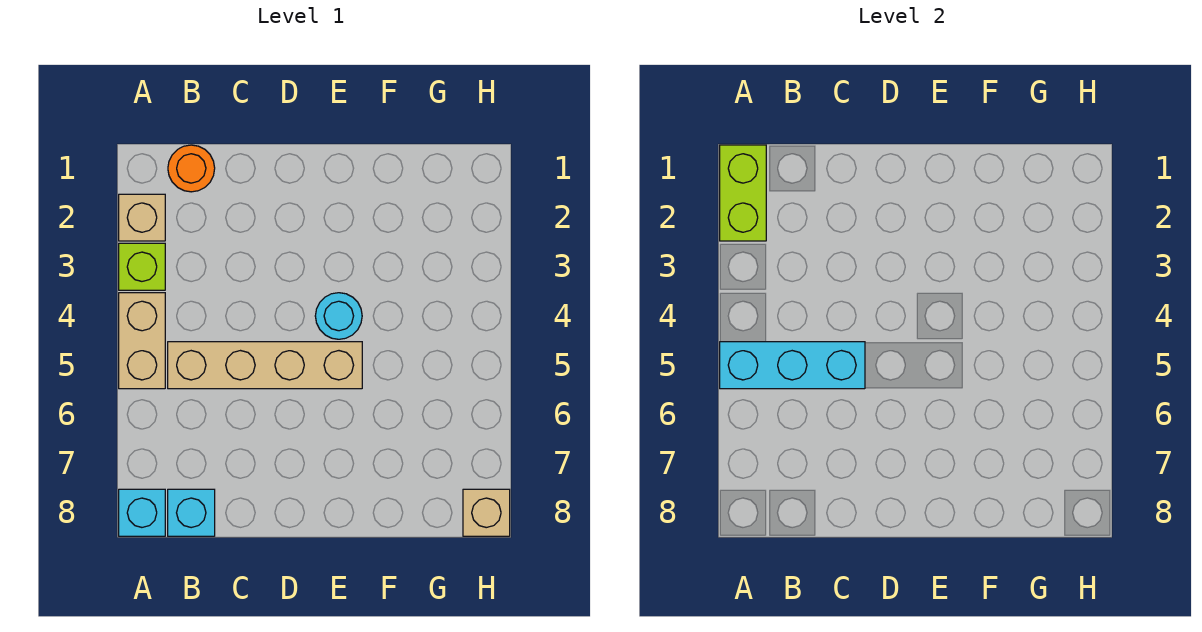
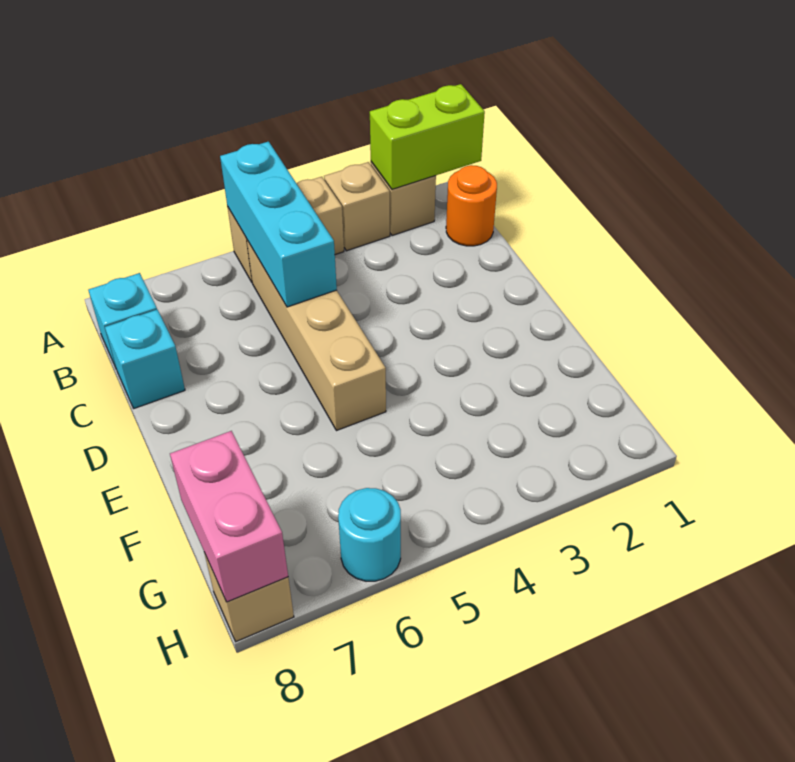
lime brick A3 level 1 -> tan brick A3 level 1
cyan brick A8 level 1 -> cyan brick C8 level 1
cyan round brick E4 level 1 -> cyan round brick H6 level 1
none -> pink brick G8:H8 level 2

